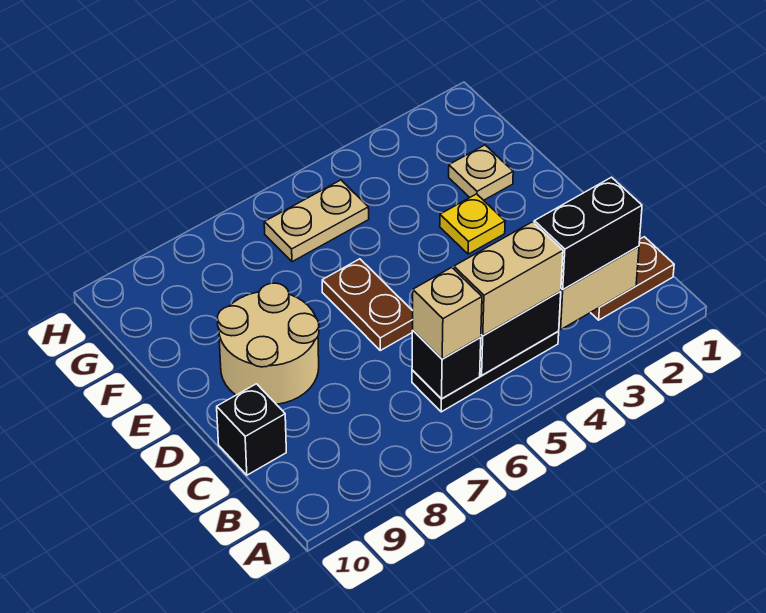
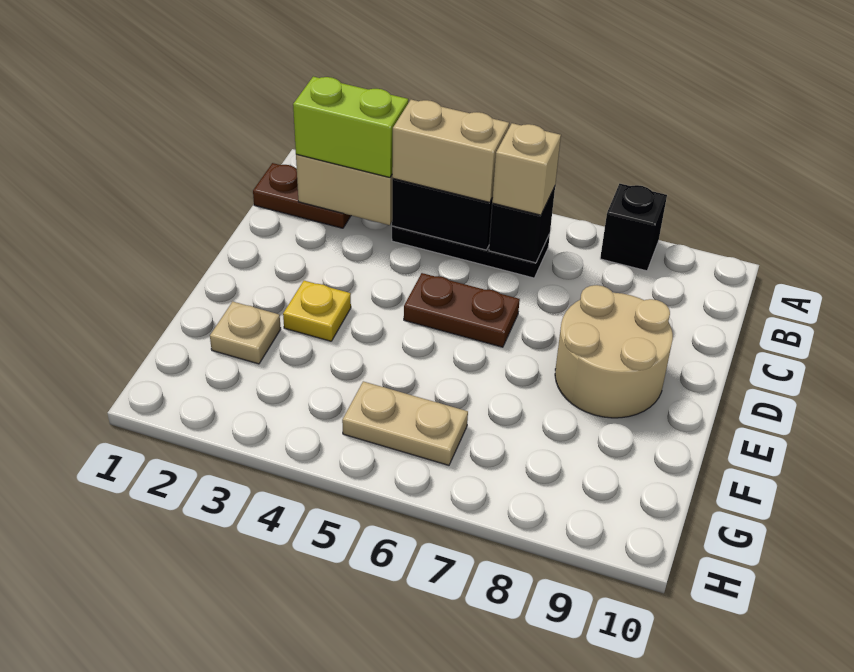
black brick B2:B3 level 3 -> lime brick B2:B3 level 3
black brick C10 level 1 -> black brick A8 level 1
brown plate D6:E6 level 1 -> brown plate D5:D6 level 1

